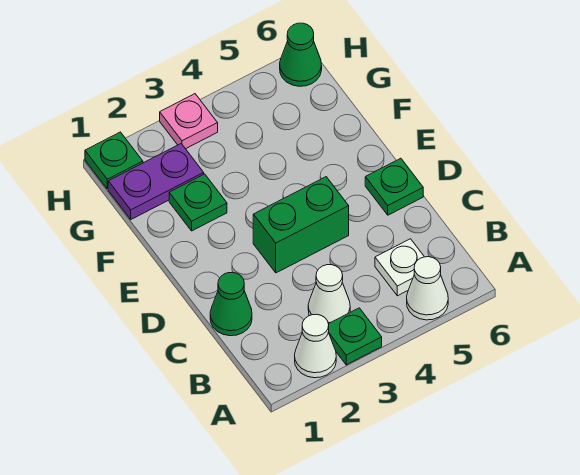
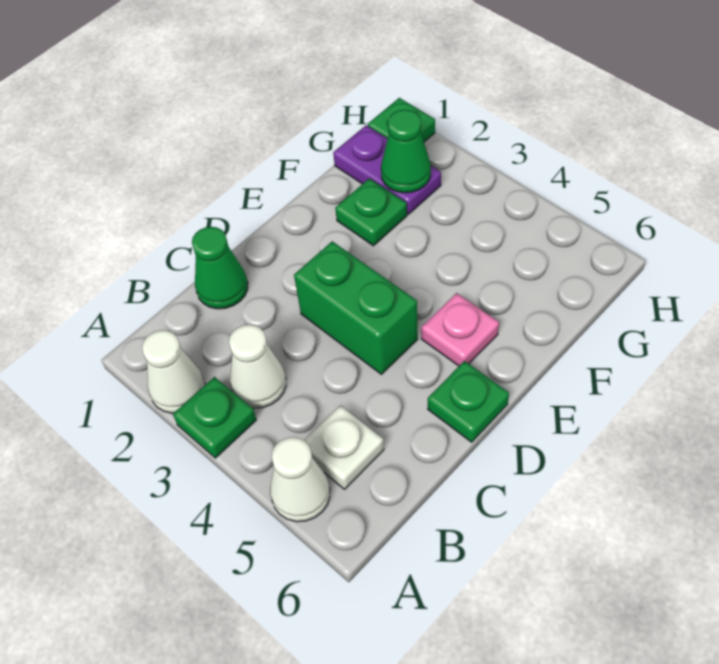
pink plate H3 level 1 -> pink plate E5 level 1
green cone H6 level 1 -> green cone G2 level 2

